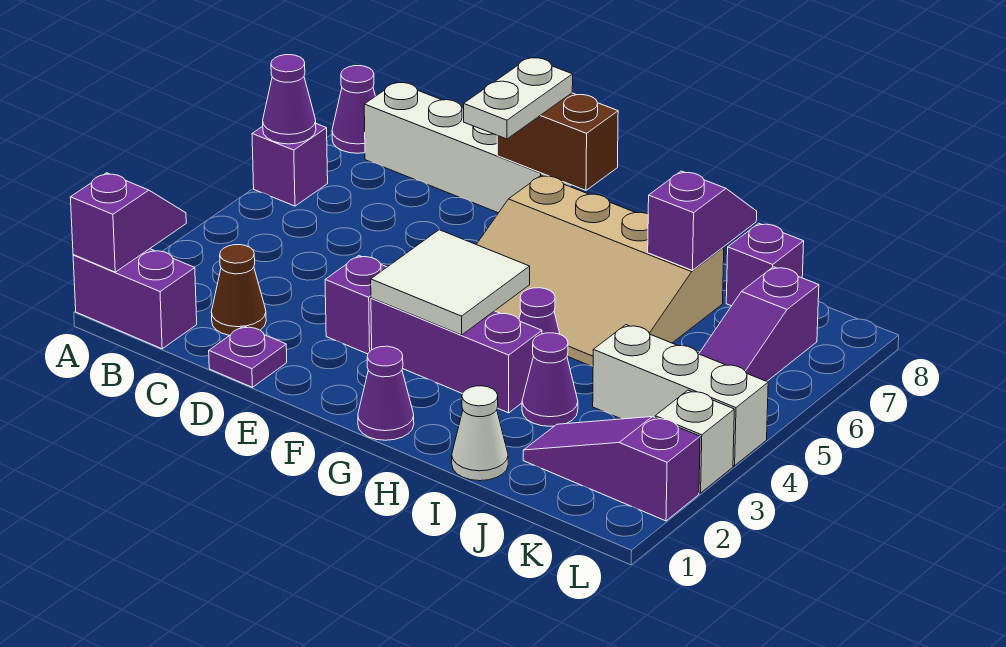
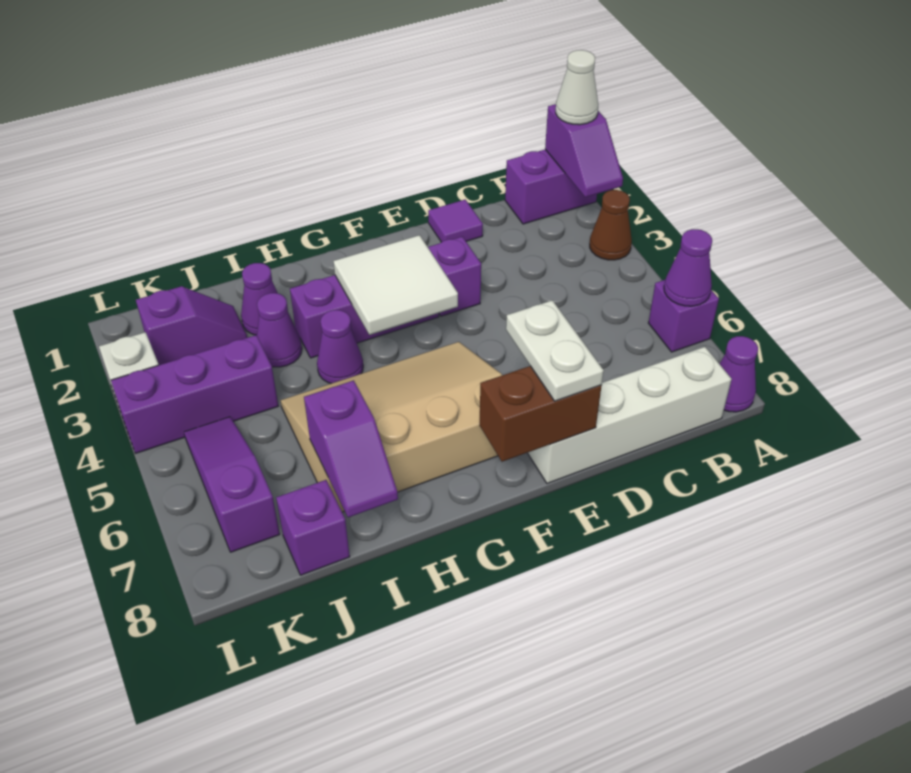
brown cone C2 level 1 -> brown cone A3 level 1
purple plate D1 level 1 -> purple tile D1 level 1
purple cone G1 level 1 -> purple cone I2 level 1
white cone I1 level 1 -> white cone A1 level 3
purple slope J2:L2 level 1 top L -> purple slope J2:K2 level 1 top K
white brick J4:L4 level 1 -> purple brick J4:L4 level 1

